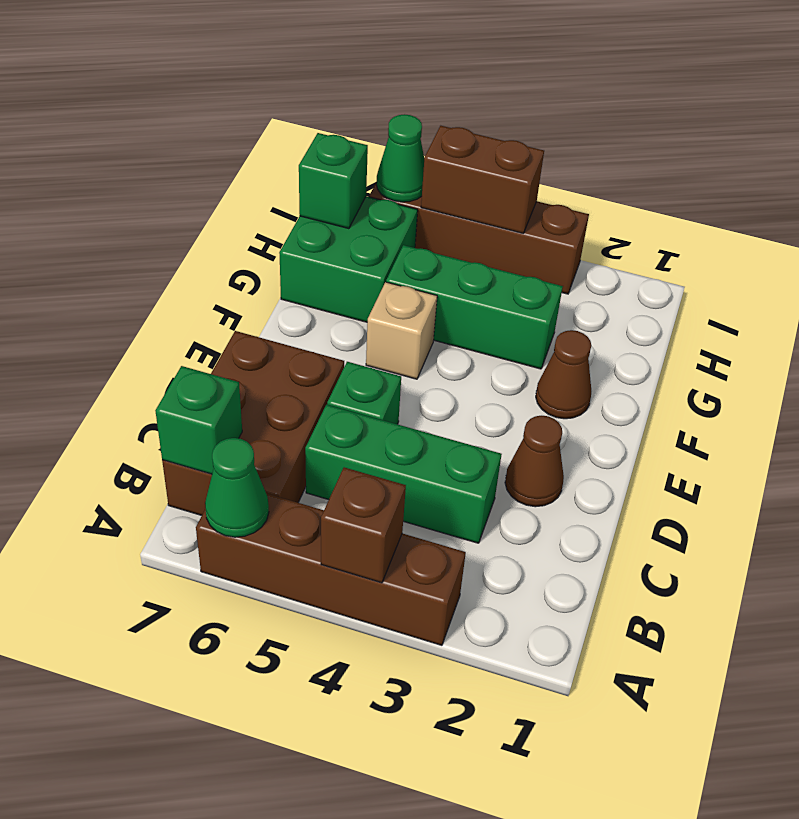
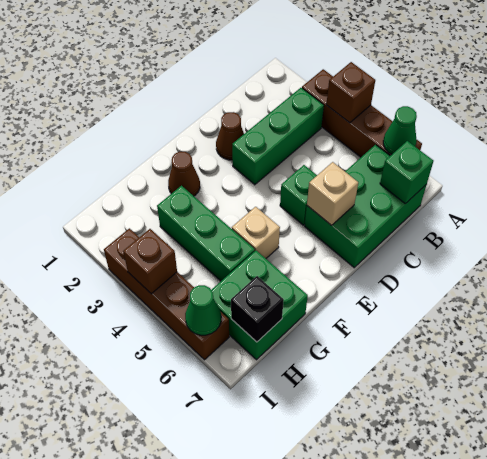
brown brick B6:D7 level 1 -> green brick B6:D7 level 1
green brick C3:C5 level 1 -> green brick B3:D3 level 1
none -> tan brick D6 level 2
green brick H7 level 2 -> black brick H7 level 2
brown brick I4:I5 level 2 -> brown brick I4 level 2

